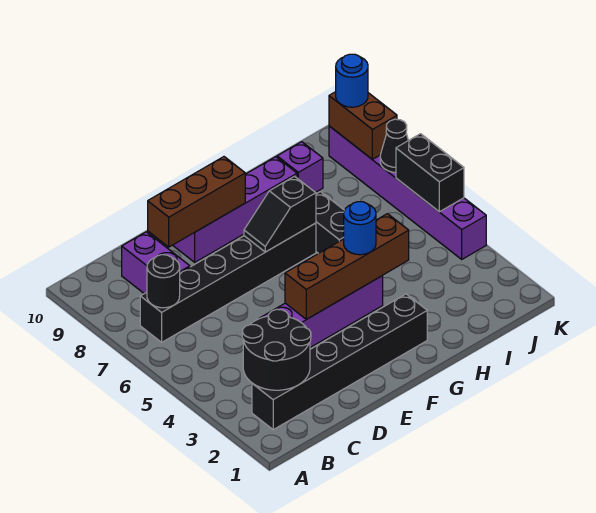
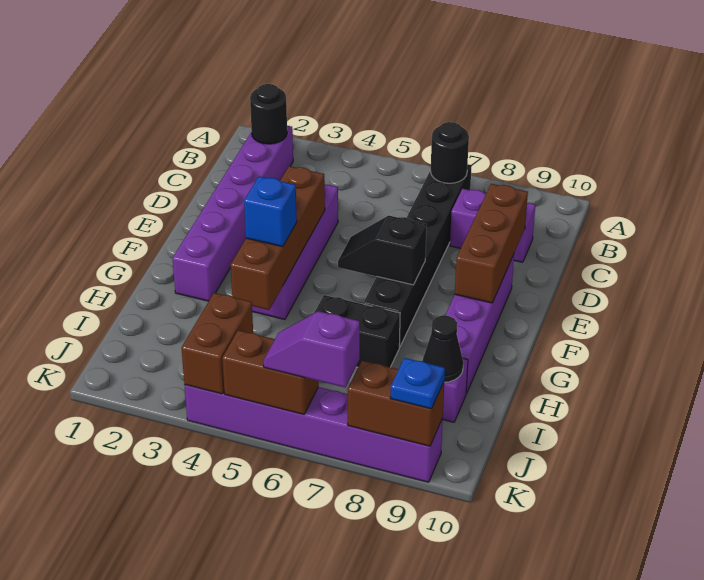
black brick B2:G2 level 1 -> purple brick B2:G2 level 1
black round brick B2:C3 level 2 -> black round brick B2 level 2
black slope F7:G7 level 2 top G -> black slope F6:F7 level 2 top 7
blue round brick G4 level 3 -> blue brick G4 level 3
none -> brown brick J4:K4 level 2
black brick K5:K6 level 2 -> brown brick K5:K6 level 2
none -> purple slope K6:K7 level 3 top 7
black cone K7 level 2 -> black cone I9 level 2
blue round brick K9 level 3 -> blue plate K9 level 3

